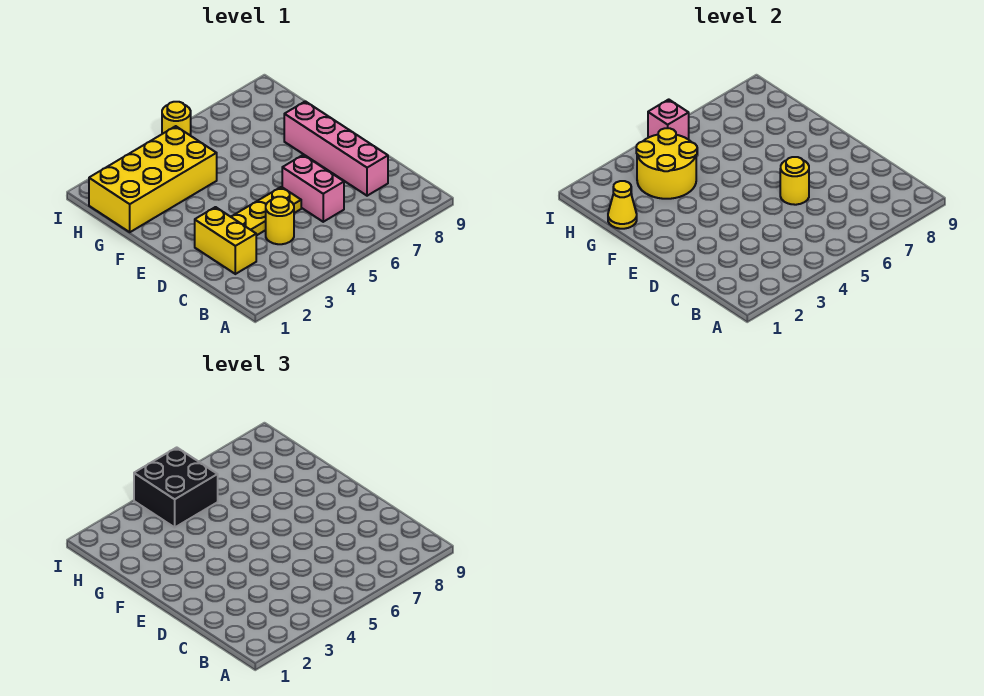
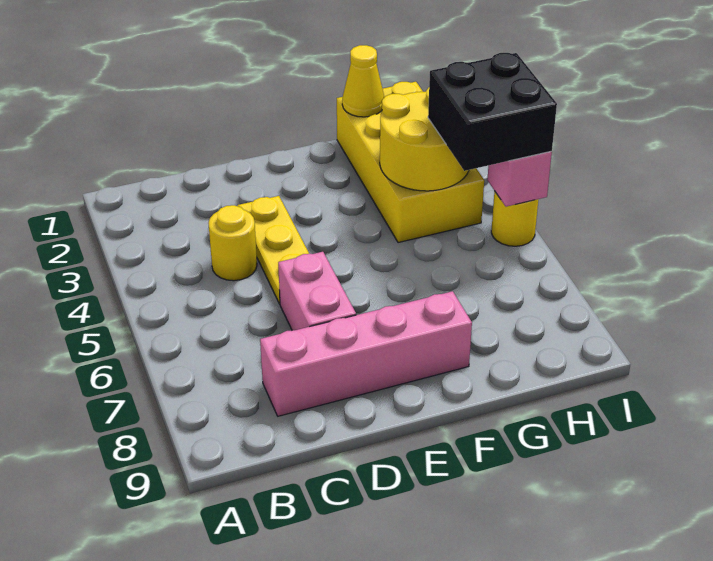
yellow brick C2:D2 level 1 -> none
pink brick C6:D6 level 1 -> pink brick D6:D7 level 1
yellow round brick D6 level 2 -> none

